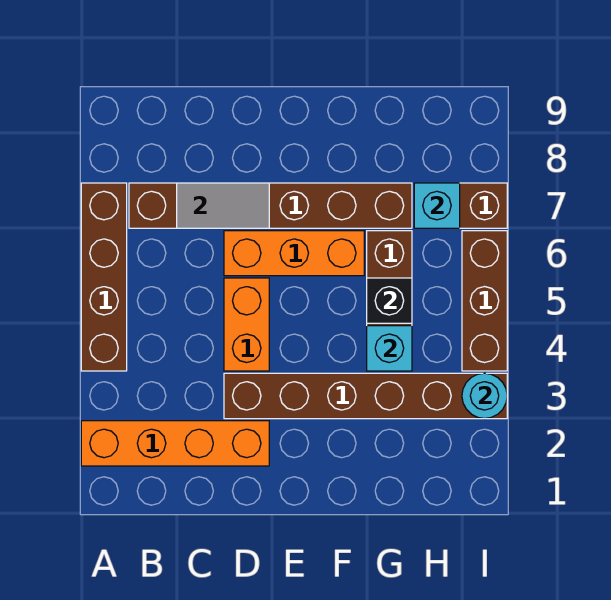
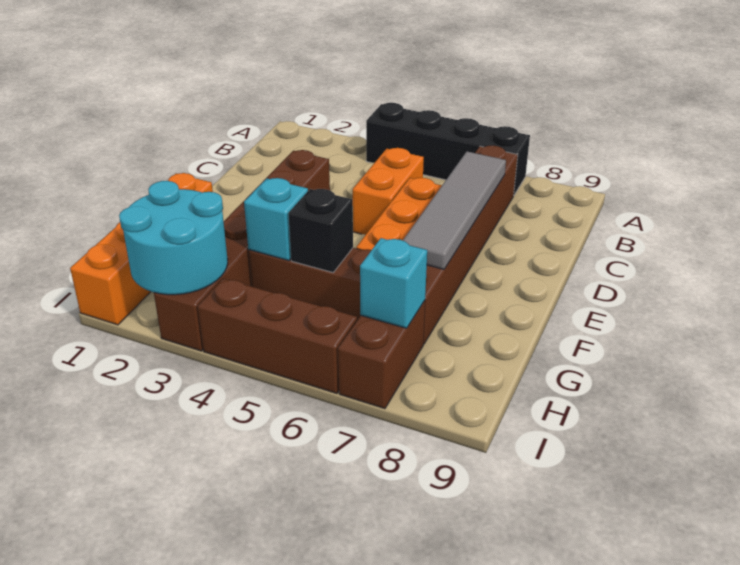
orange brick A2:D2 level 1 -> orange brick F1:I1 level 1
brown brick A4:A7 level 1 -> black brick A4:A7 level 1
grey tile C7:D7 level 2 -> grey tile C7:F7 level 2
orange brick D4:D5 level 1 -> orange brick C5:D5 level 1
cyan round brick I3 level 2 -> cyan round brick H2:I3 level 2

